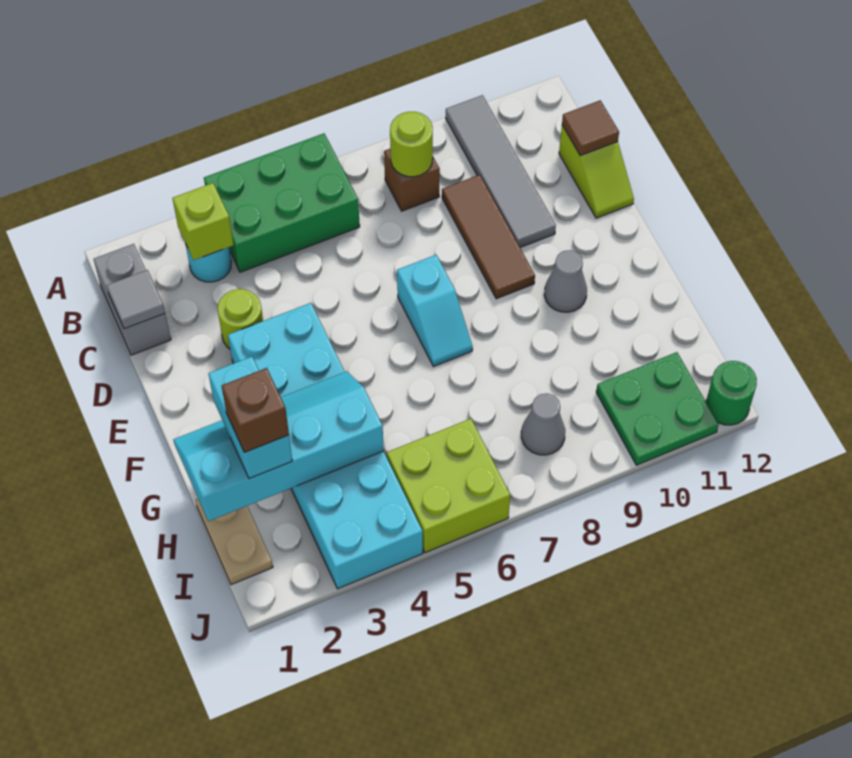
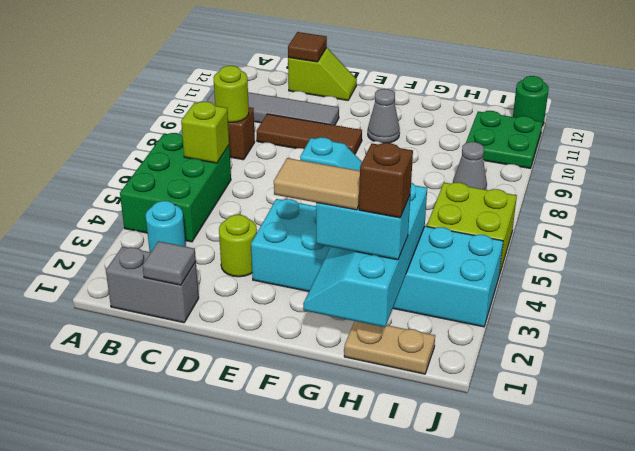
lime brick B3 level 2 -> lime brick B6 level 2
none -> tan tile F2:G2 level 4

